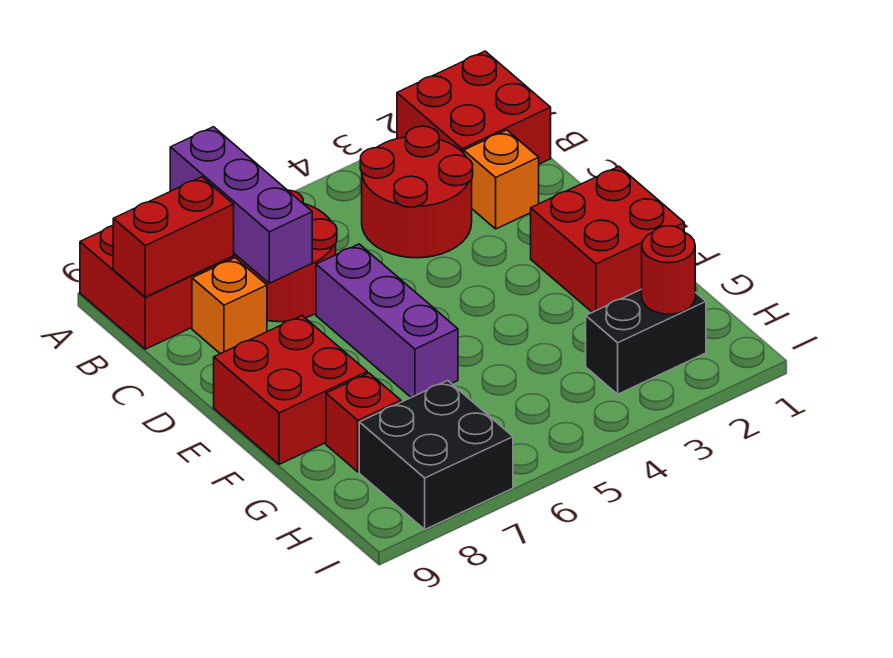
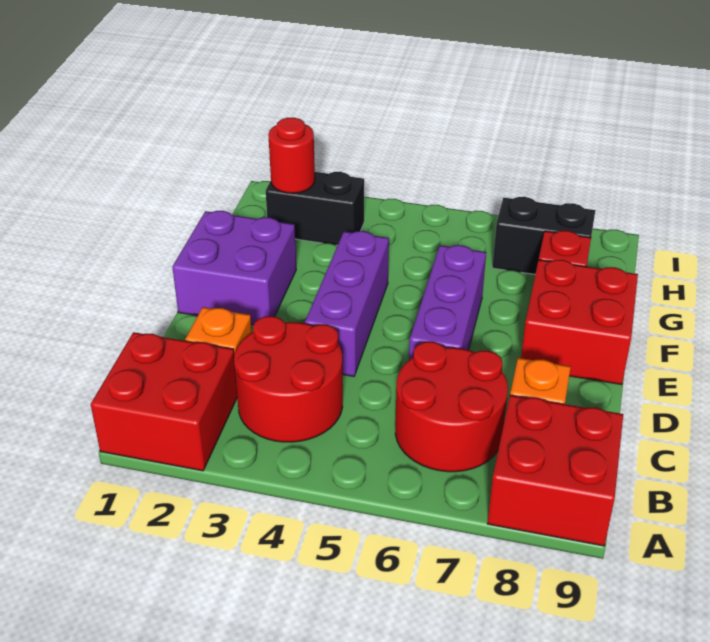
purple brick A7:C7 level 2 -> purple brick D4:F4 level 1
red brick B8:B9 level 2 -> none
red brick E1:F2 level 1 -> purple brick E1:F2 level 1
black brick H7:I8 level 1 -> black brick H7:H8 level 1

